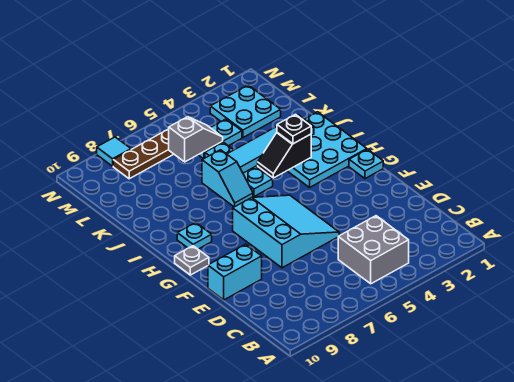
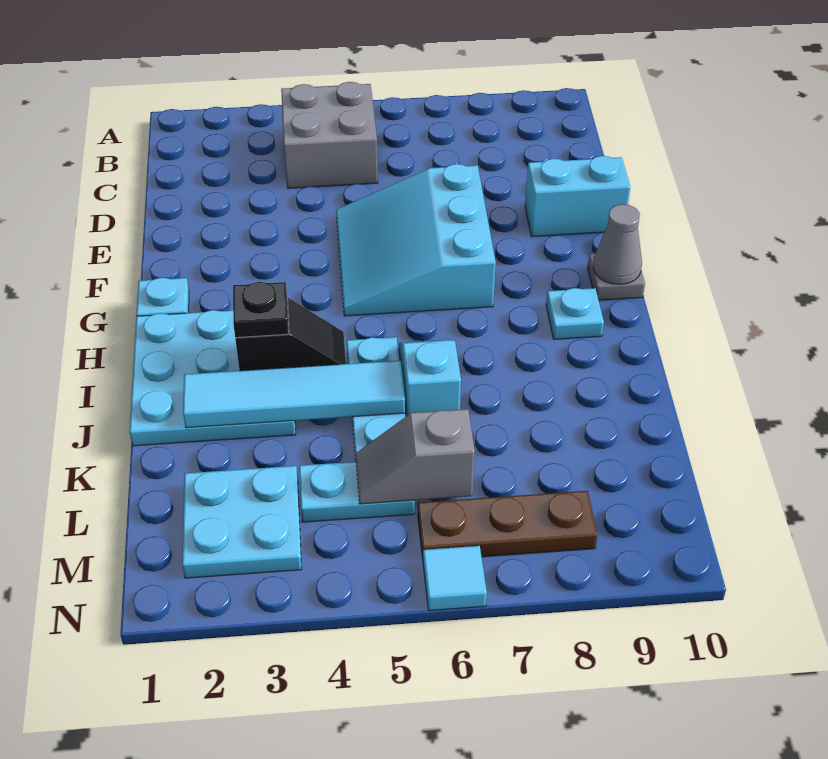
none -> grey cone G10 level 2
cyan tile N8 level 1 -> cyan tile N6 level 1

